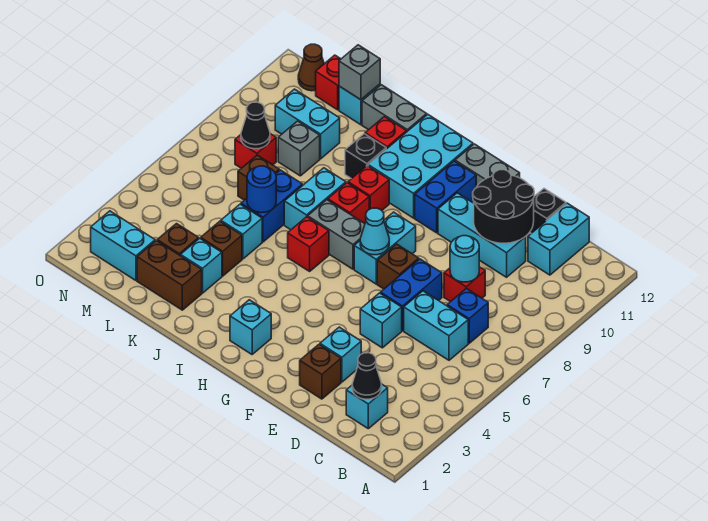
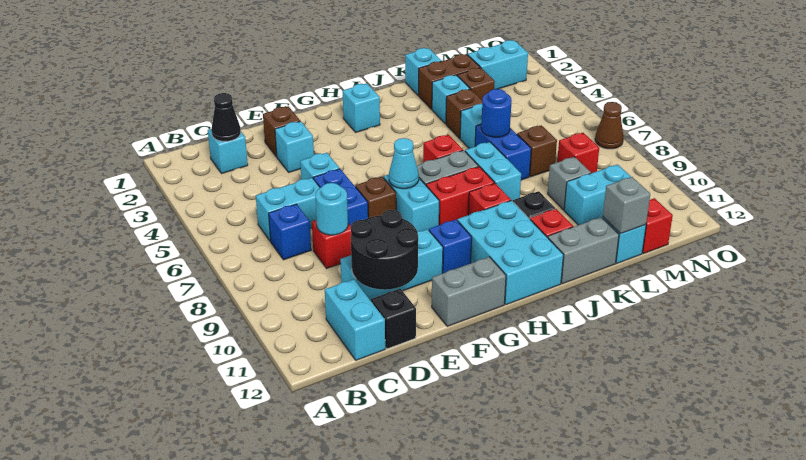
blue brick G10:G11 level 1 -> blue brick G10 level 1
red brick I8 level 1 -> red brick H8:I8 level 1
none -> cyan brick K1 level 1
black cone M8 level 2 -> none
brown cone N12 level 1 -> brown cone O7 level 1

